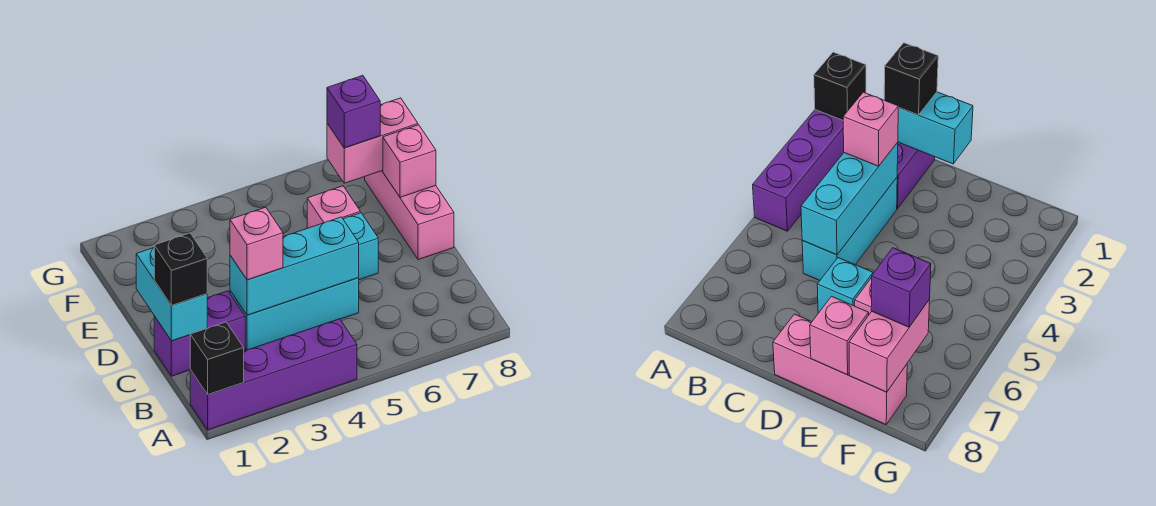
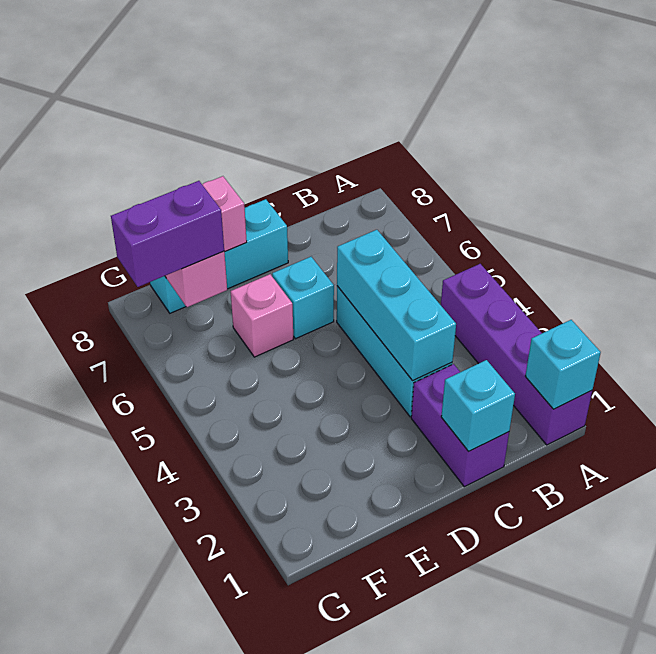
black brick A1 level 2 -> cyan brick A1 level 2
cyan brick C1:D1 level 2 -> cyan brick C1 level 2
black brick C1 level 3 -> none
pink brick C3 level 3 -> none
pink brick D8:F8 level 1 -> cyan brick D8:F8 level 1
purple brick F7 level 3 -> purple brick F7:G7 level 3

